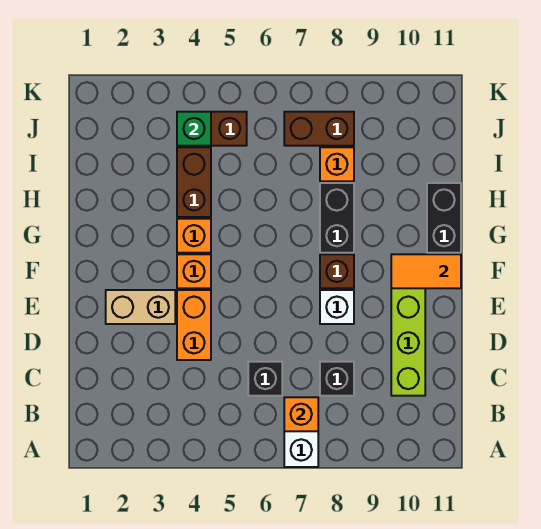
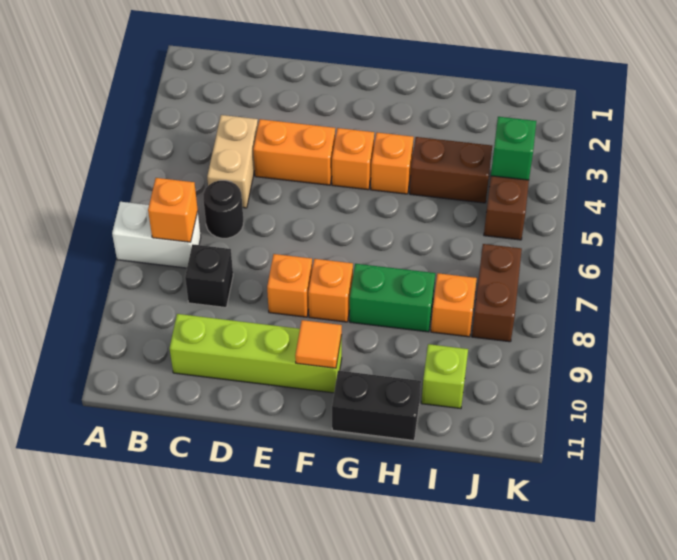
black brick C6 level 1 -> black round brick C6 level 1
tan brick E2:E3 level 1 -> tan brick C4:C5 level 1
white brick E8 level 1 -> orange brick E8 level 1
brown brick F8 level 1 -> orange brick F8 level 1
orange tile F10:F11 level 2 -> orange tile F10 level 2
black brick G8:H8 level 1 -> green brick G8:H8 level 1
none -> lime brick I10 level 1

